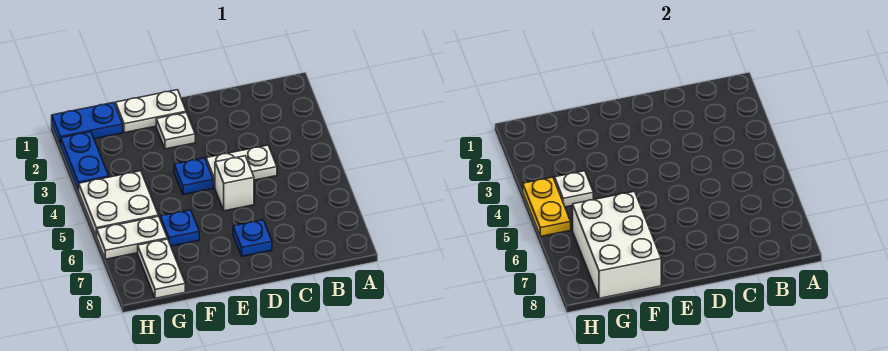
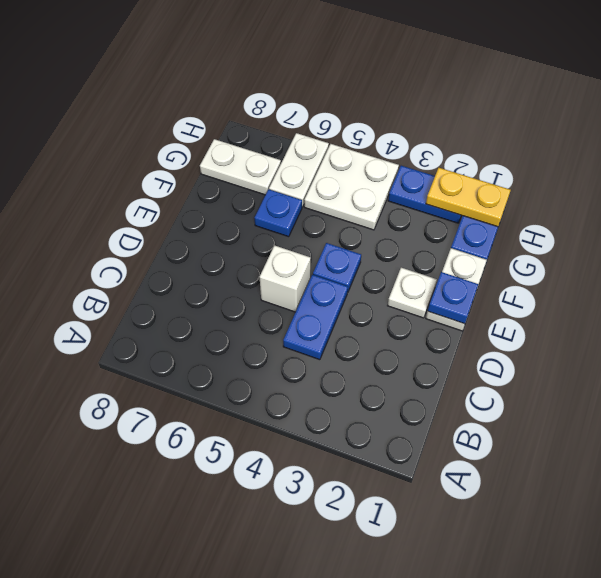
white plate C4:D4 level 1 -> blue plate C4:D4 level 1
blue plate D7 level 1 -> blue plate E1 level 2
white brick F6:G8 level 2 -> none
white plate G4 level 2 -> none
yellow plate H4:H5 level 2 -> yellow plate H1:H2 level 2

